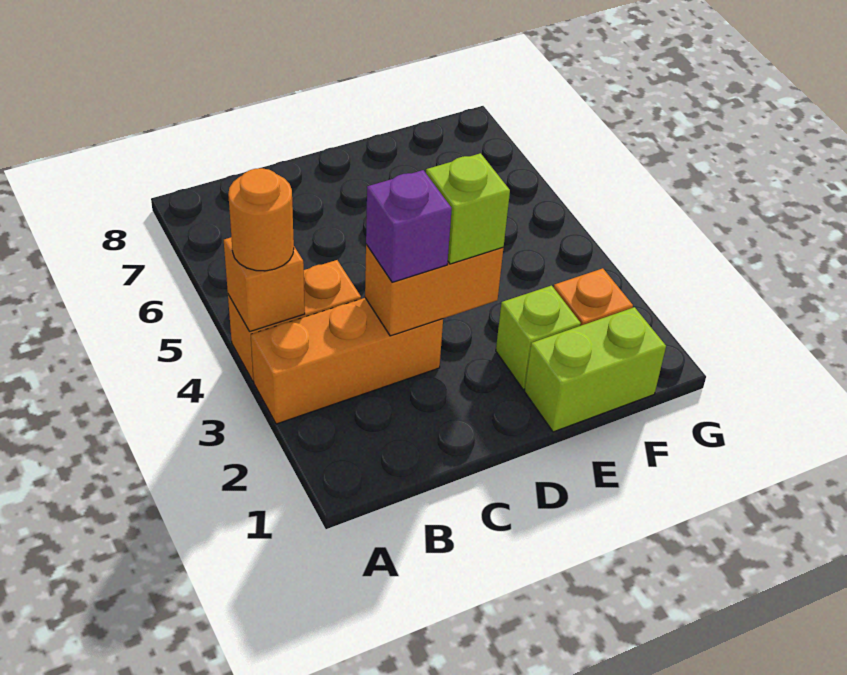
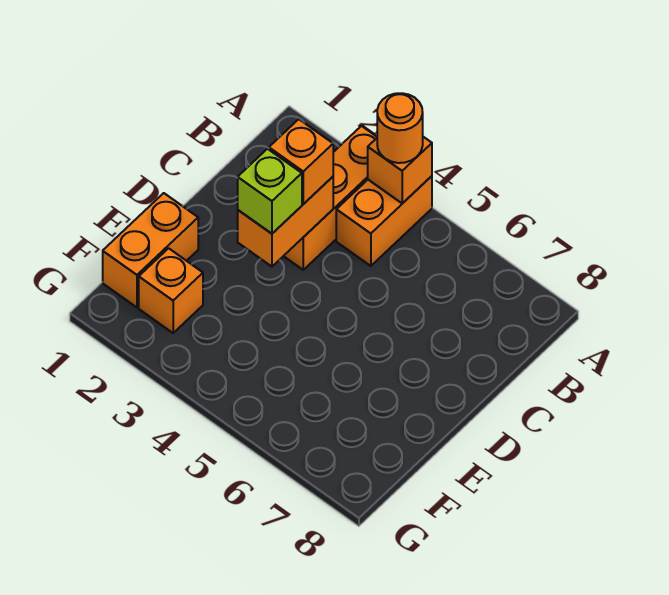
purple brick C3 level 3 -> orange brick C3 level 3
lime brick E1:F1 level 1 -> orange brick E1:F1 level 1
lime brick E2 level 1 -> none

